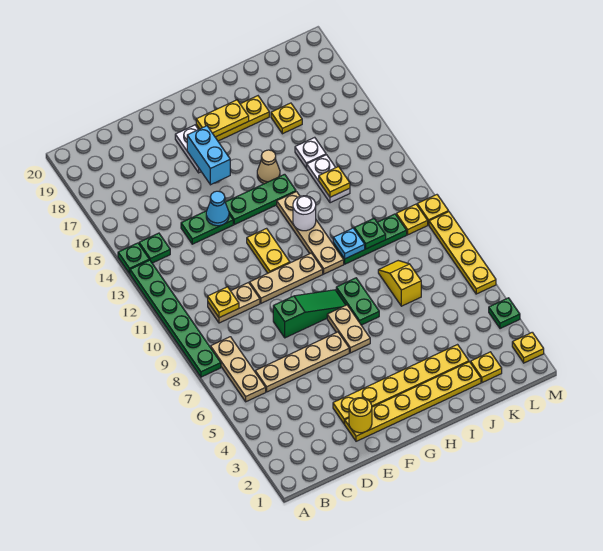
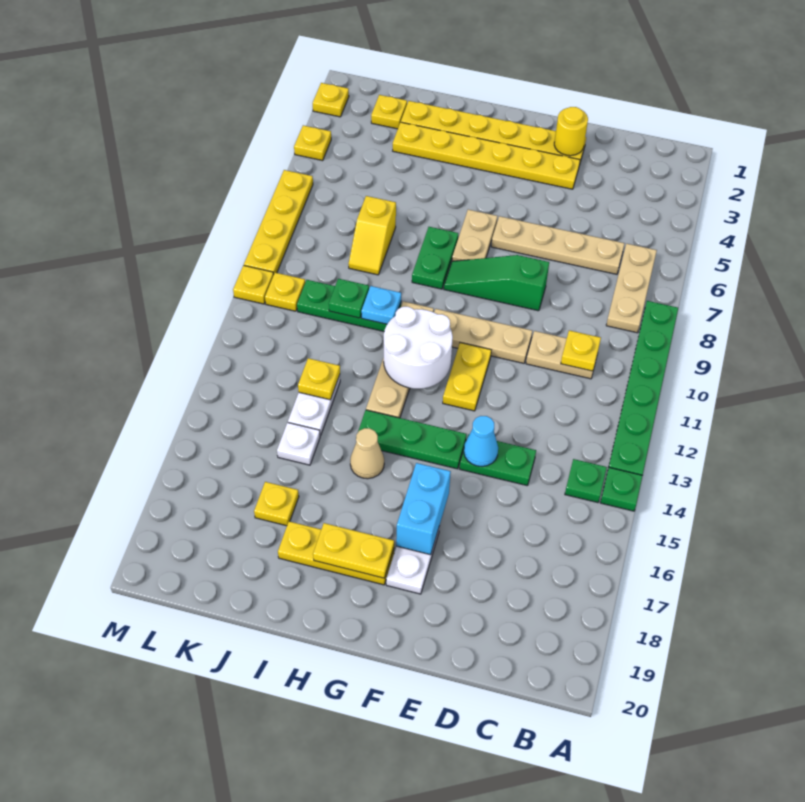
white round brick H12 level 2 -> white round brick G11:H12 level 2
green plate M4 level 1 -> yellow plate M4 level 1

